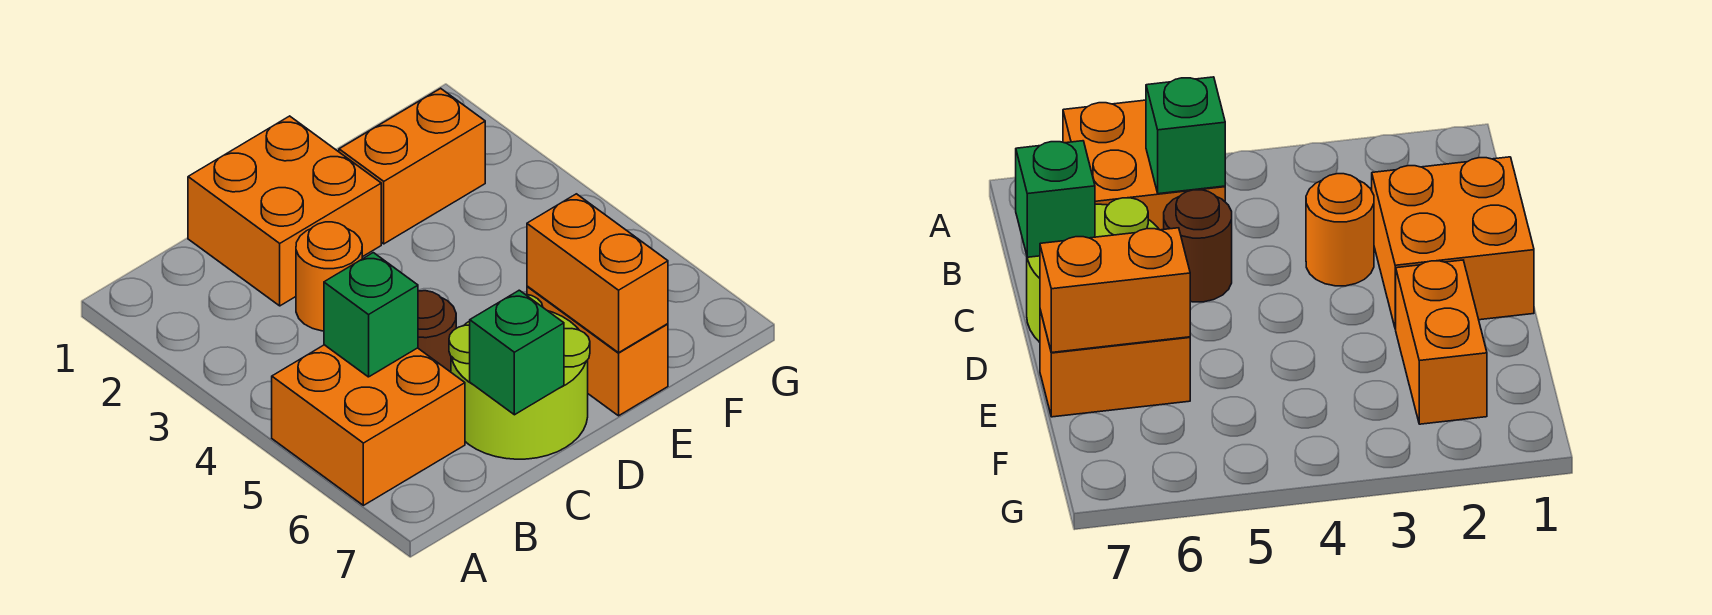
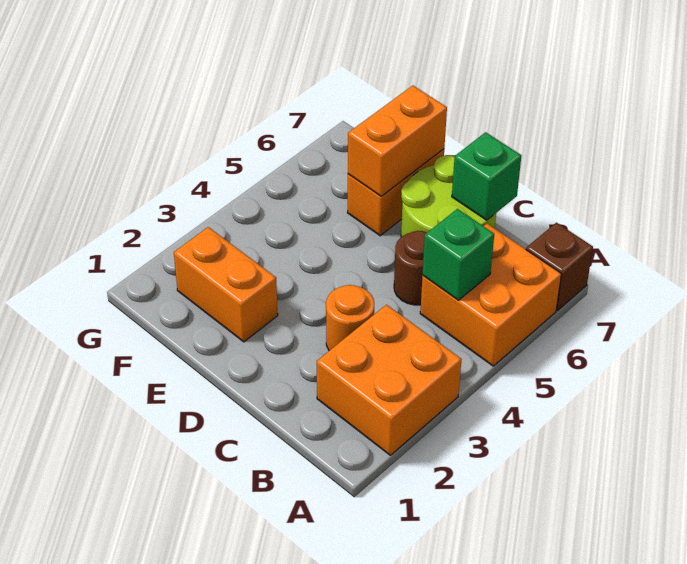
none -> brown brick A7 level 1
orange brick C1:D2 level 1 -> orange brick A2:B3 level 1

